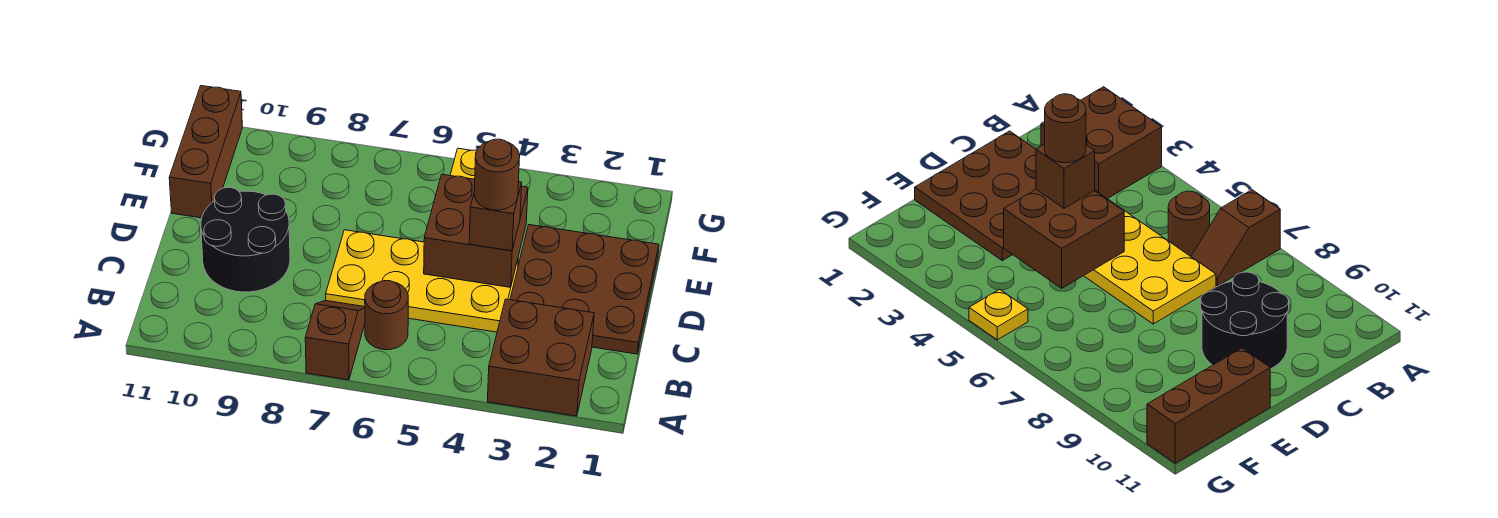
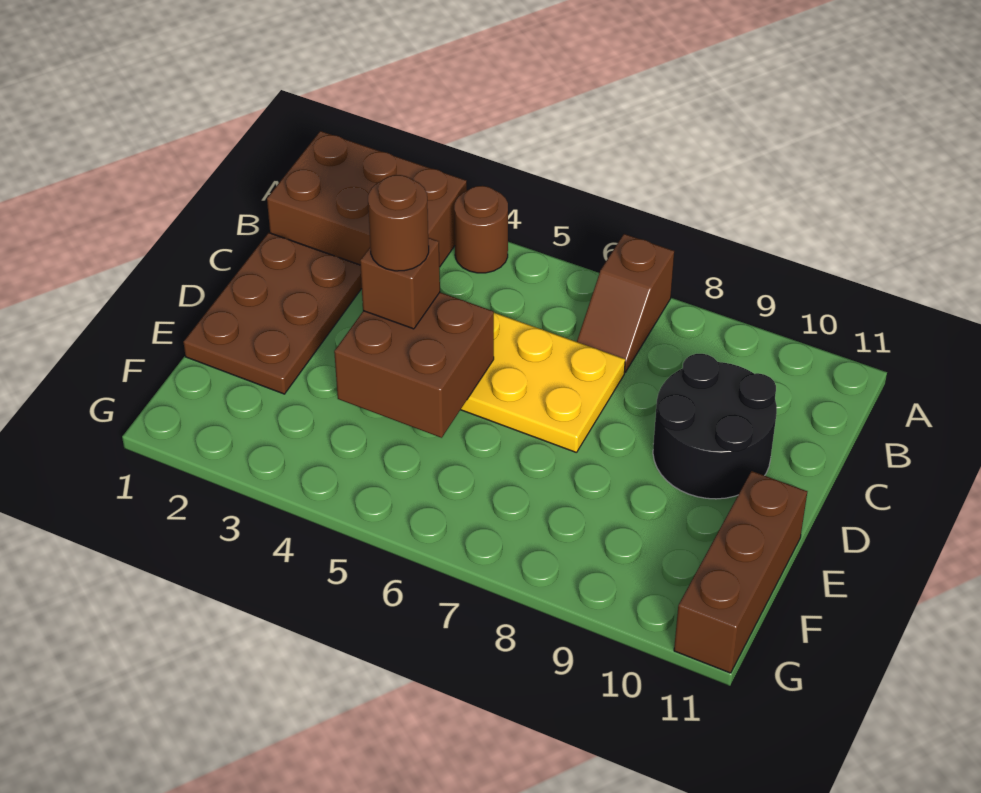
brown brick A2:B3 level 1 -> brown brick A1:B3 level 1
brown round brick B6 level 1 -> brown round brick A4 level 1
brown plate C1:E3 level 1 -> brown plate C1:E2 level 1
yellow plate G5 level 1 -> none

